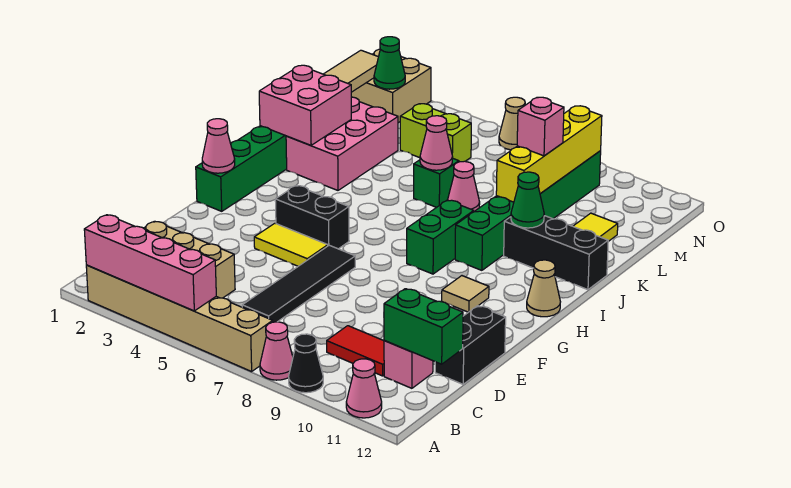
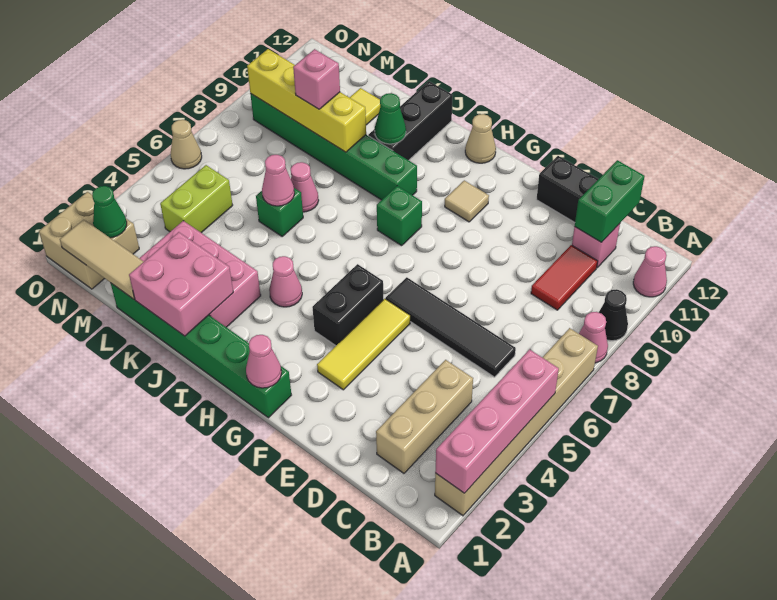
yellow tile F4:F5 level 1 -> yellow tile F3:F5 level 1
green brick H8:I8 level 1 -> green brick H8 level 1
none -> pink cone I4 level 1

